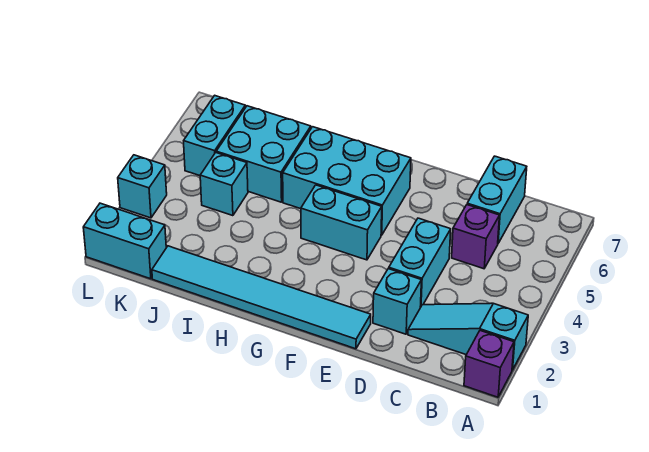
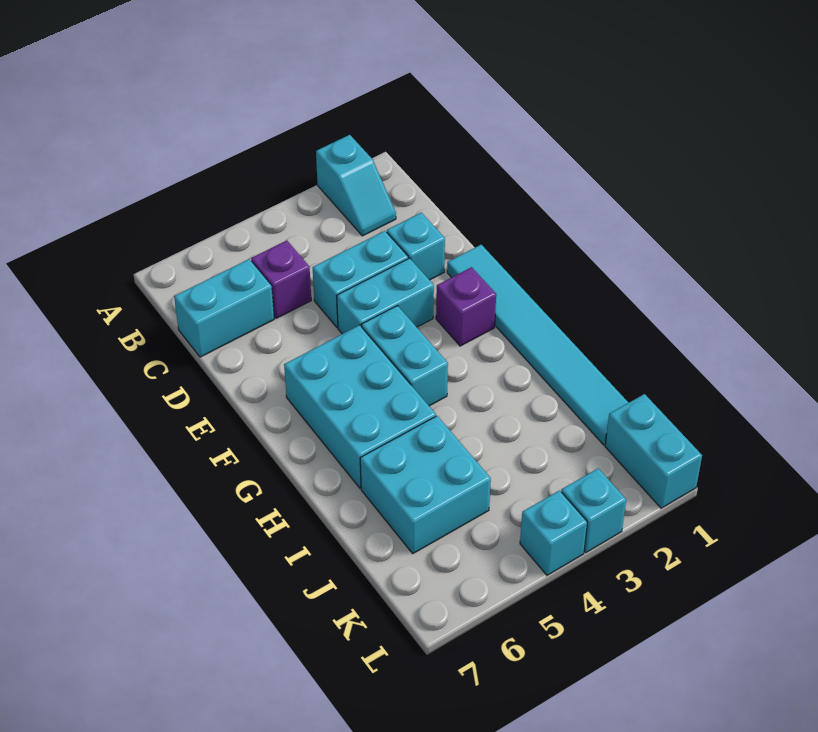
purple brick A1 level 1 -> purple brick F2 level 1
cyan slope A2:C2 level 1 top A -> cyan slope A2:B2 level 1 top A
cyan brick J4 level 1 -> cyan brick L4 level 1
cyan brick K5:K6 level 1 -> cyan brick E3:E4 level 1

